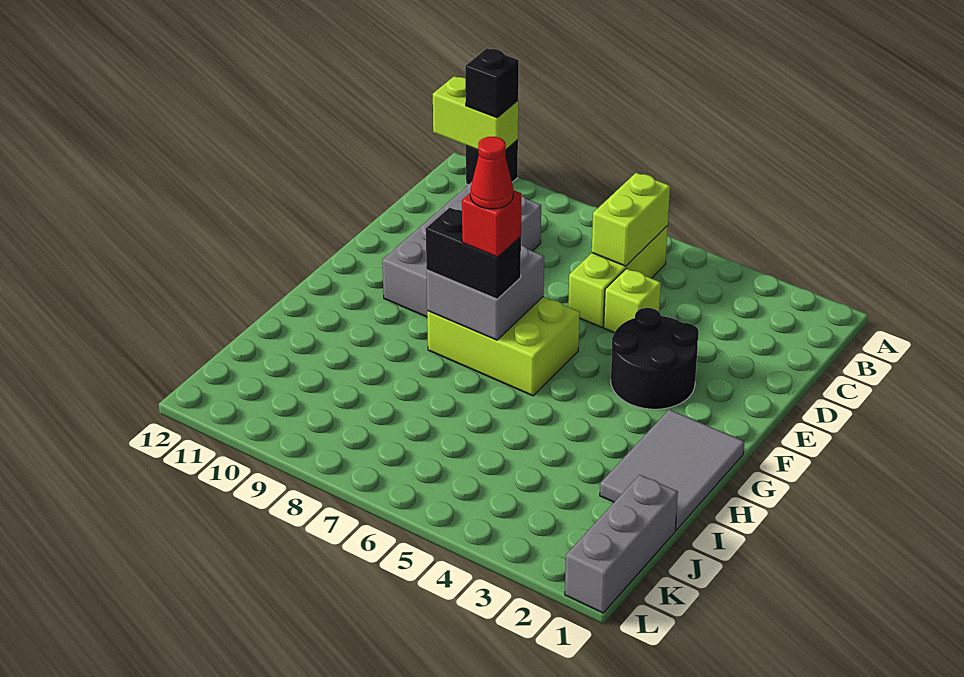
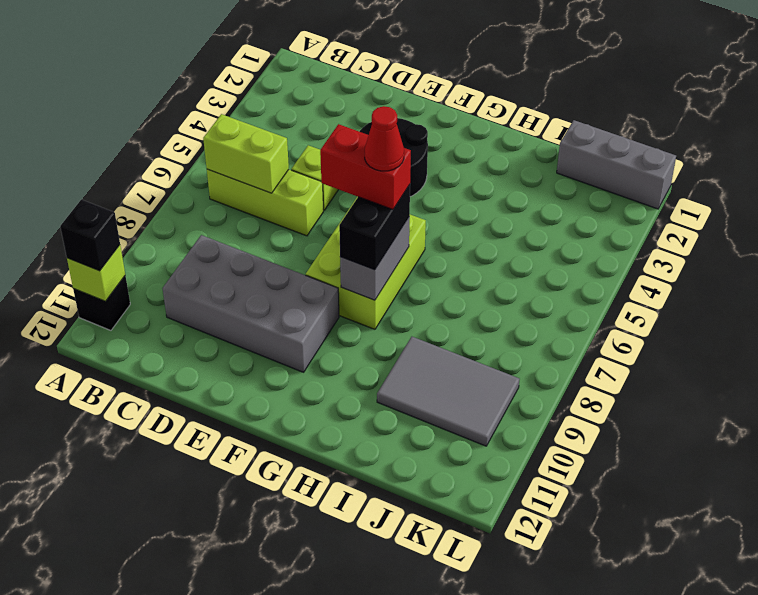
lime brick A11:A12 level 2 -> lime brick A11 level 2
grey brick F7:G8 level 2 -> grey brick G7:G8 level 2
grey tile G1:I2 level 1 -> grey tile I9:K10 level 1
red brick G7 level 4 -> red brick F7:G7 level 4

